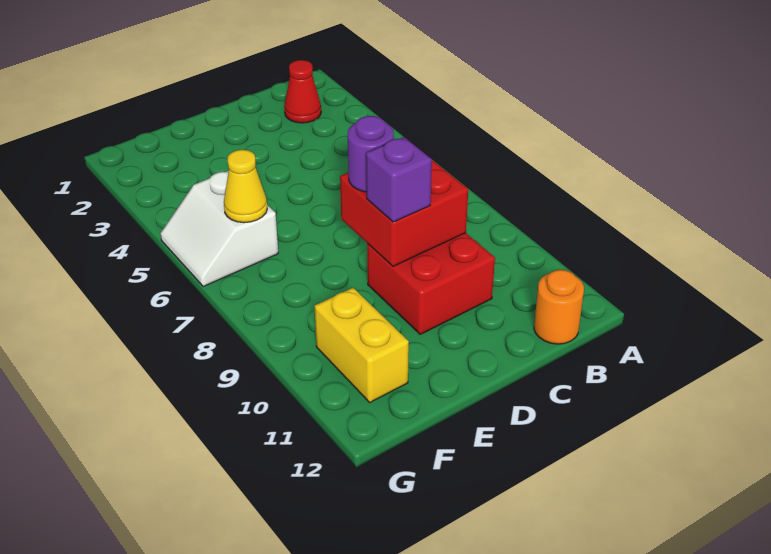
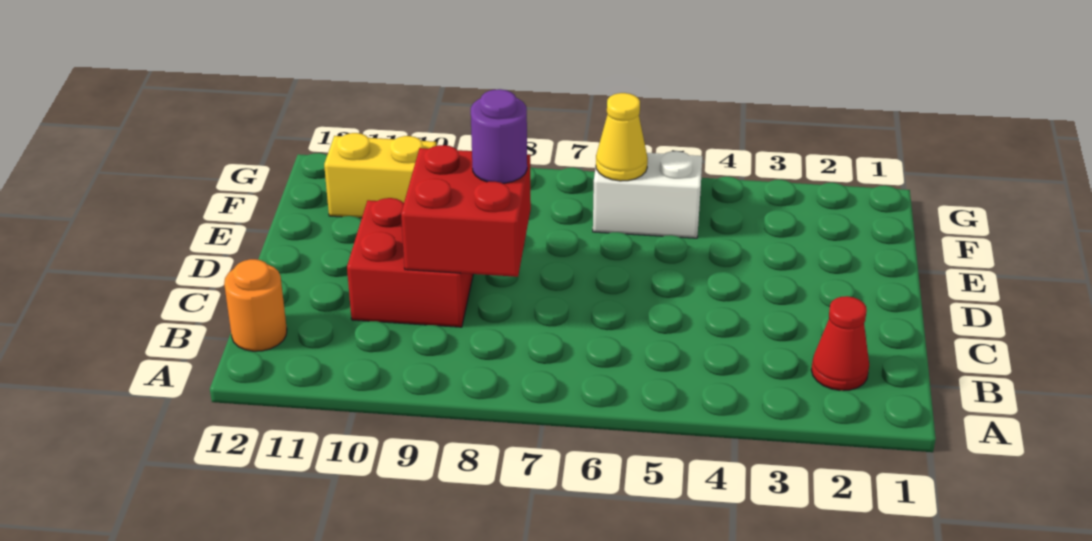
purple brick D9 level 3 -> none

